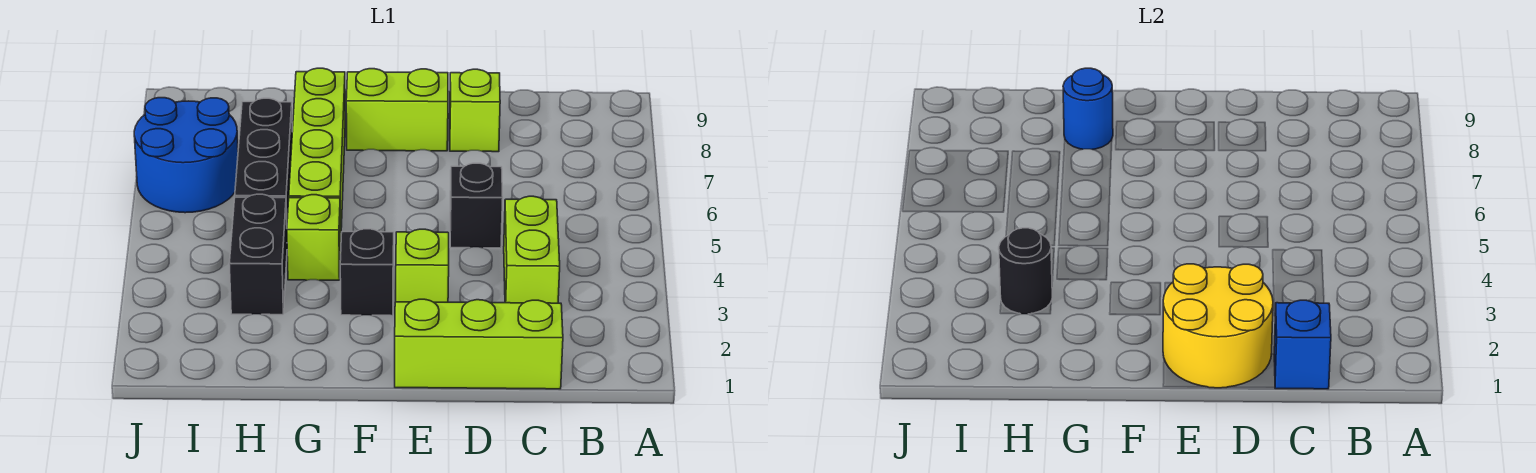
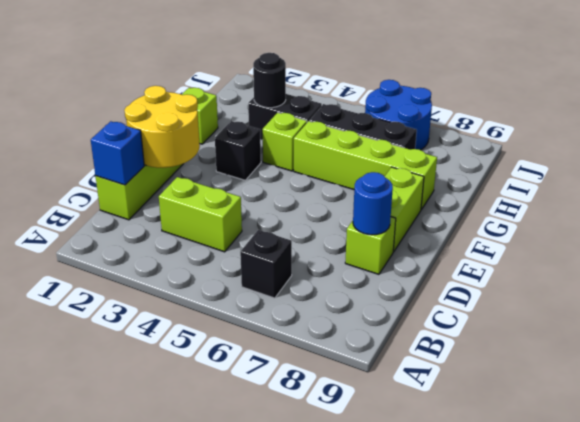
black brick D5 level 1 -> black brick B6 level 1
lime brick E3 level 1 -> lime brick G1 level 1
blue round brick G8 level 2 -> blue round brick D8 level 2

